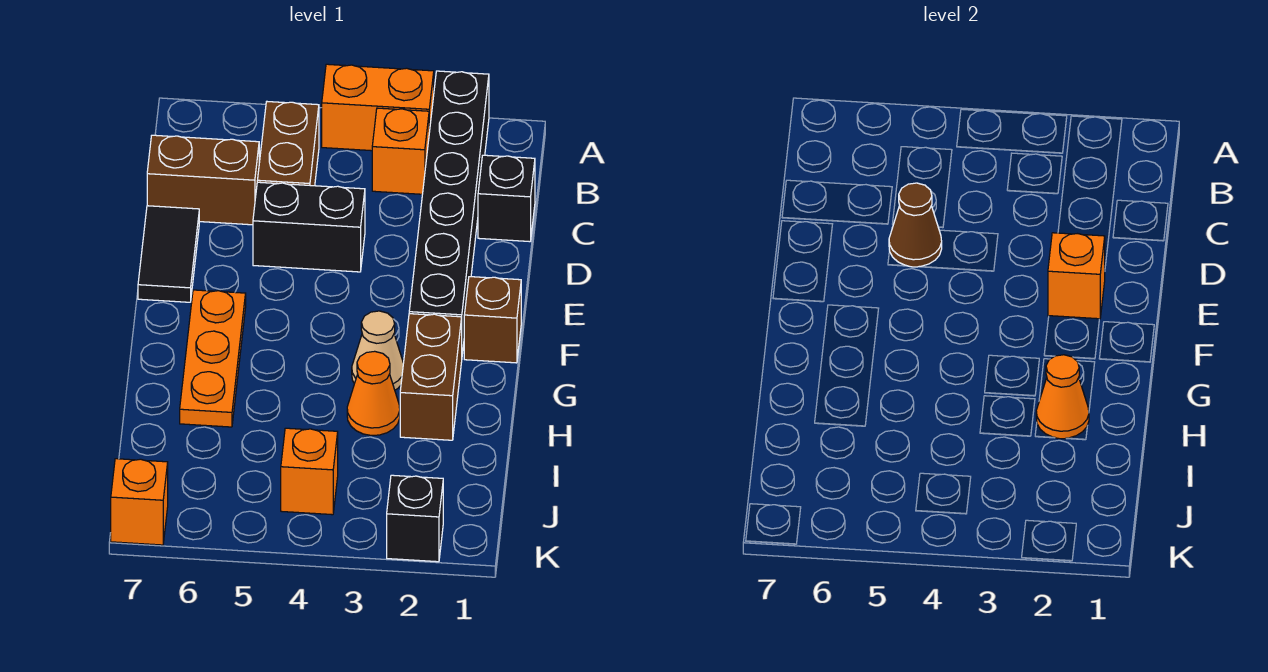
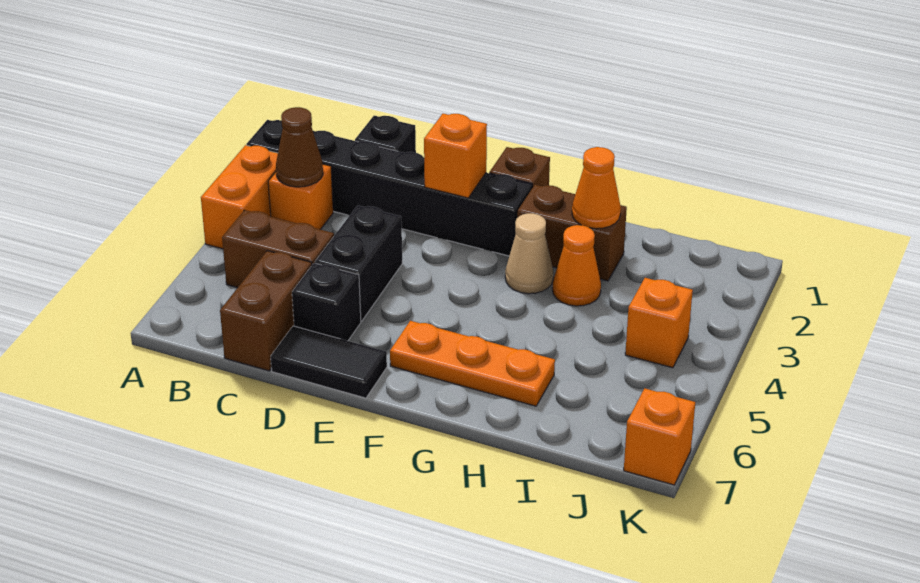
brown cone D5 level 2 -> brown cone B3 level 2
black brick K2 level 1 -> black brick D6 level 1

